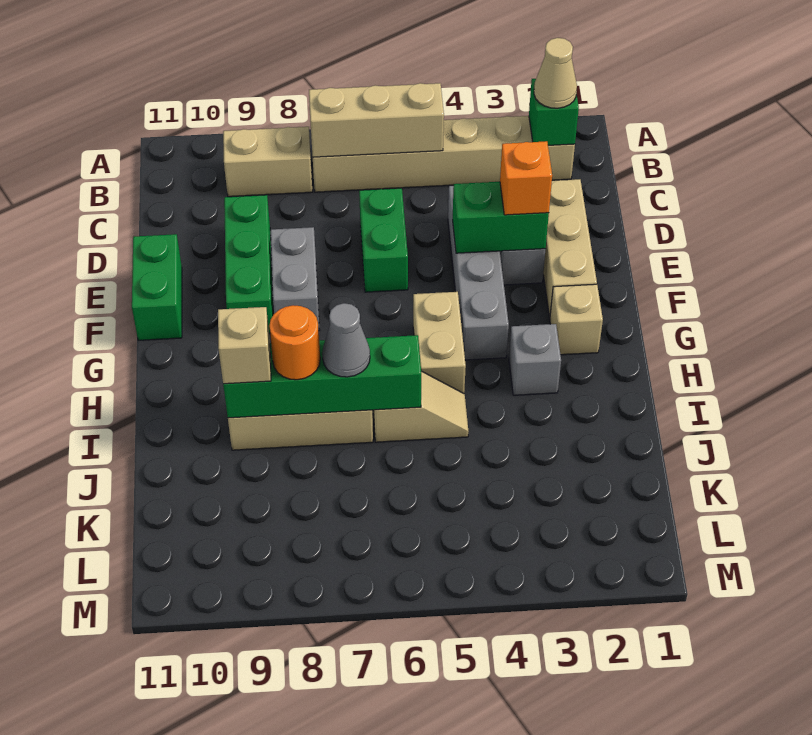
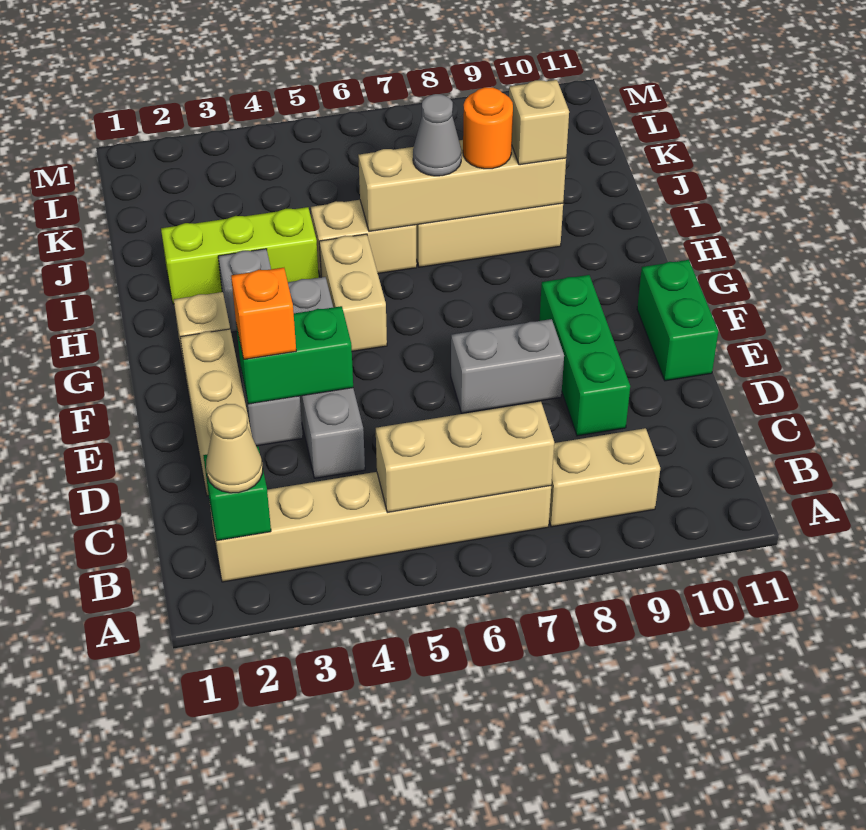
green brick D6:E6 level 1 -> none
grey brick E8:F8 level 1 -> grey brick E7:E8 level 1
none -> lime brick I2:I4 level 1
tan slope I5:I6 level 1 top 6 -> tan brick I5:I6 level 1
green brick I6:I9 level 2 -> tan brick I6:I9 level 2

